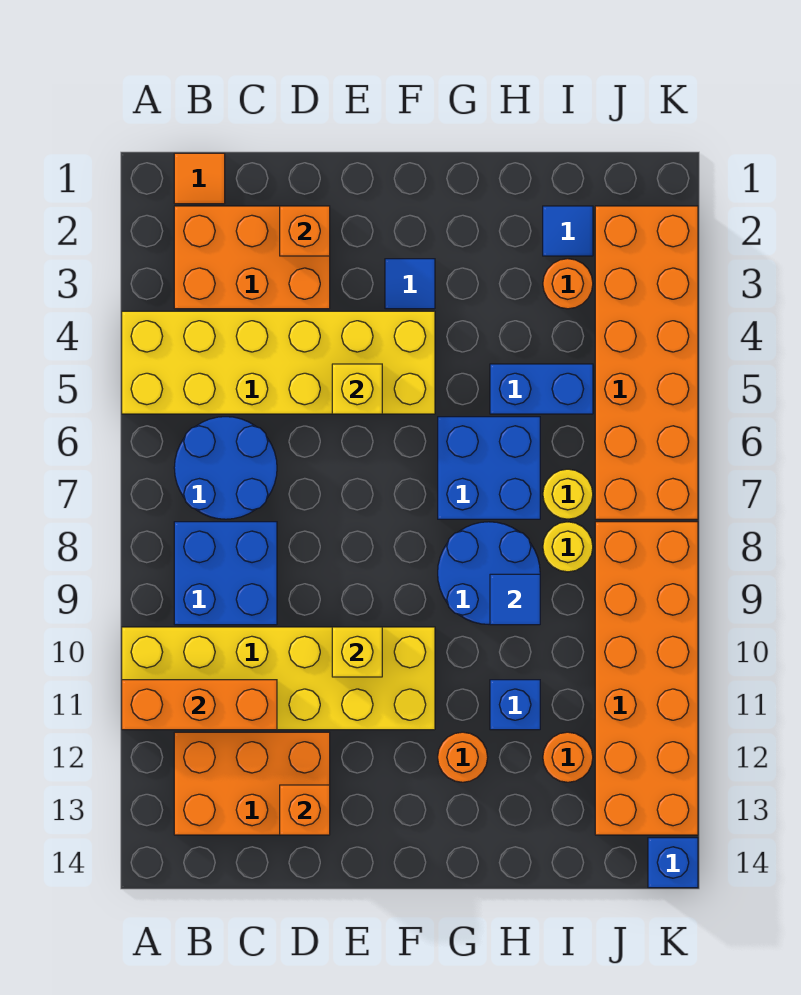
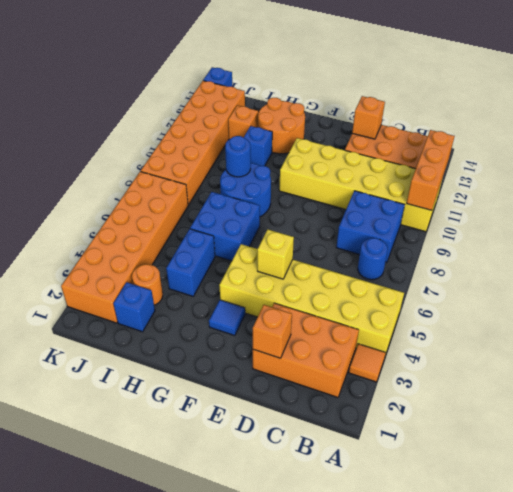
orange brick A11:C11 level 2 -> orange brick A10:A12 level 2
orange tile B1 level 1 -> orange tile A3 level 1
blue round brick B6:C7 level 1 -> blue round brick B7 level 1
yellow brick E10 level 2 -> none
orange round brick G12 level 1 -> orange round brick G12:H13 level 1
blue brick H5:I5 level 1 -> blue brick H4:H5 level 1
blue tile H9 level 2 -> blue round brick H9 level 2
blue tile I2 level 1 -> blue brick I2 level 1
yellow round brick I7 level 1 -> none
yellow round brick I8 level 1 -> none
orange round brick I12 level 1 -> orange brick I12 level 1

